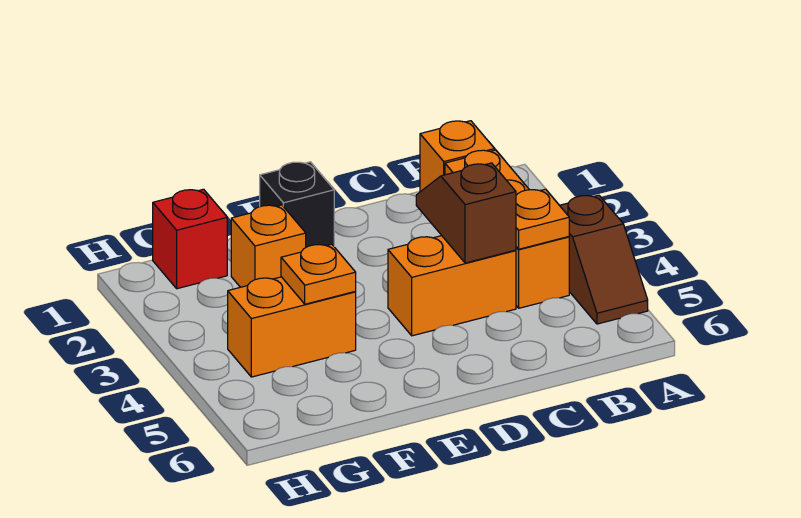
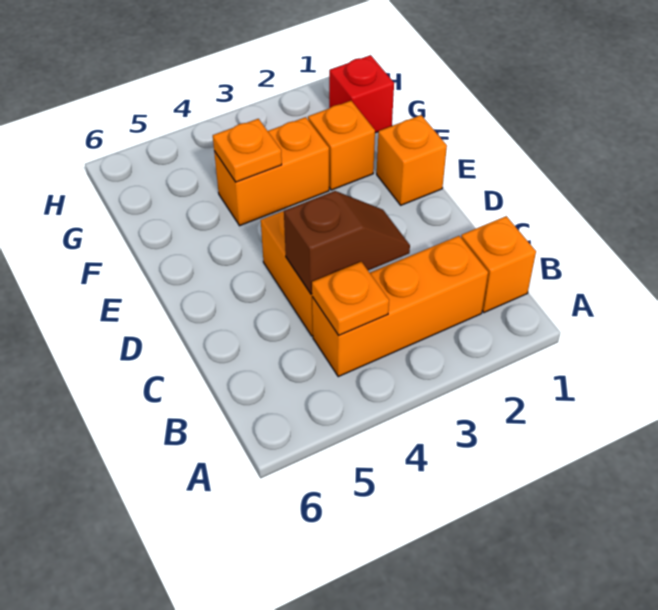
brown slope A4:A5 level 1 top 4 -> none
black brick E1 level 1 -> orange brick E1 level 1
orange brick F4:G4 level 1 -> orange brick F3:F4 level 1

